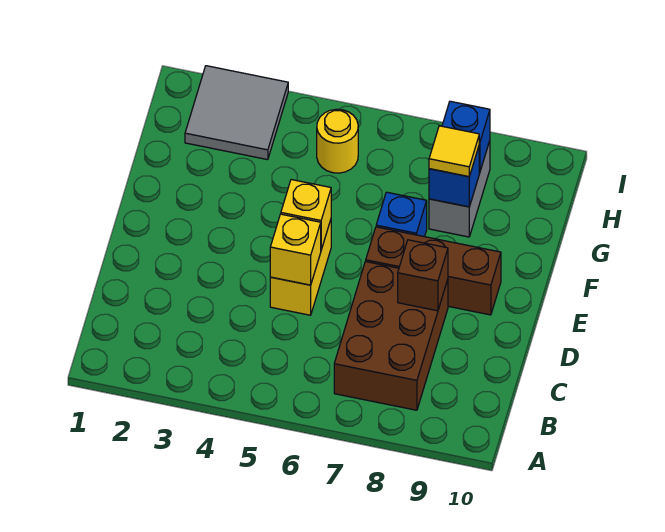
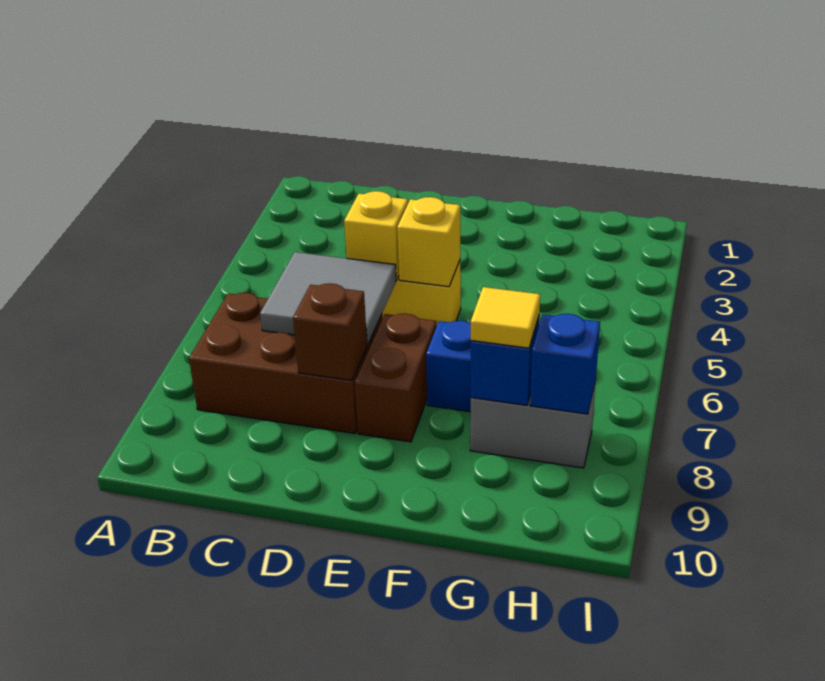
brown brick E7:E9 level 1 -> brown brick E7:E8 level 1
grey tile H2:I3 level 1 -> grey tile C6:D7 level 2
yellow round brick H5 level 1 -> none

